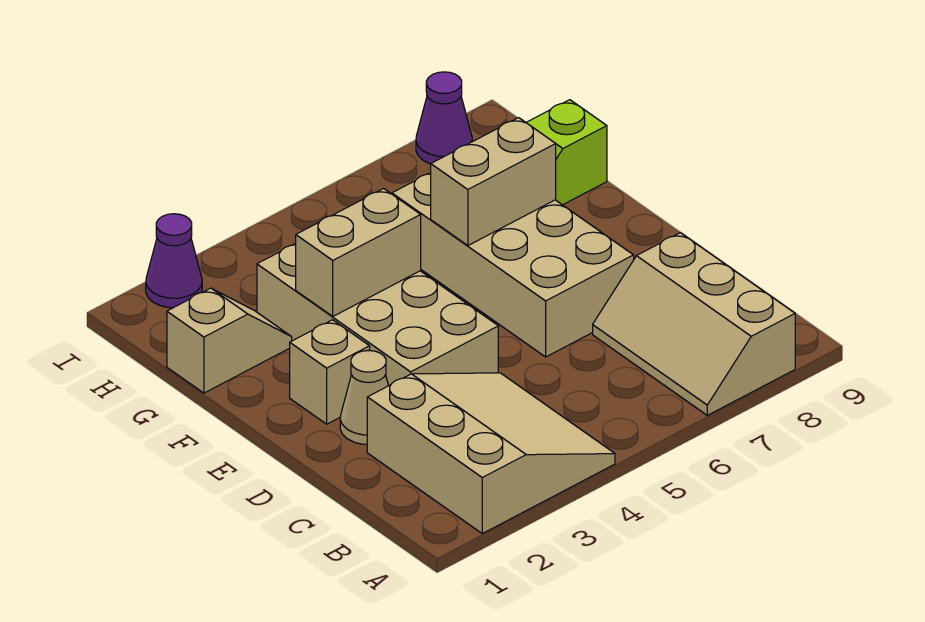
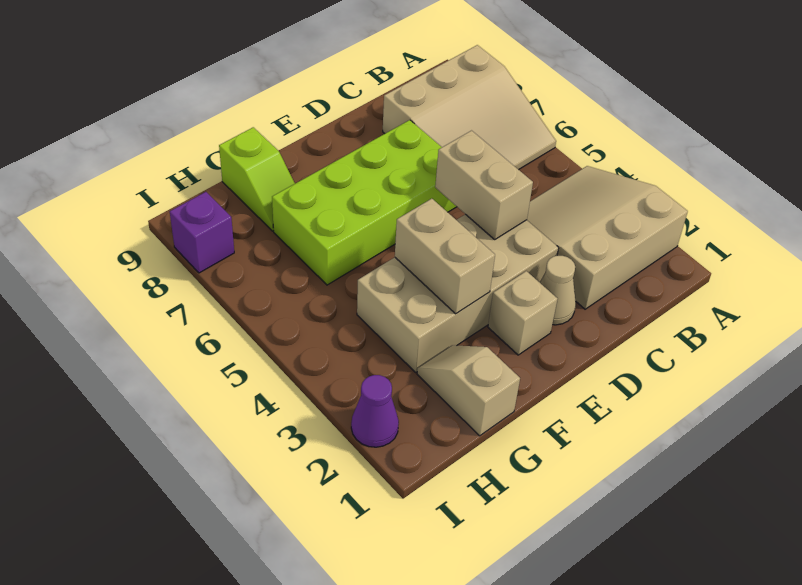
tan slope A7:C8 level 1 top 8 -> tan slope A6:C8 level 1 top 8
tan brick D6:G7 level 1 -> lime brick D6:G7 level 1
tan brick F6:F7 level 2 -> tan brick D4:D5 level 2
purple cone I8 level 1 -> purple brick I8 level 1

